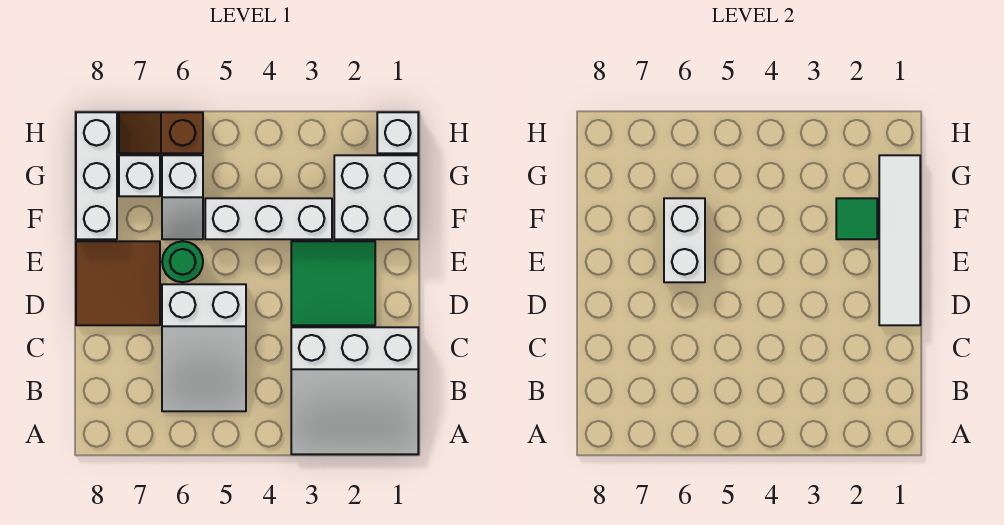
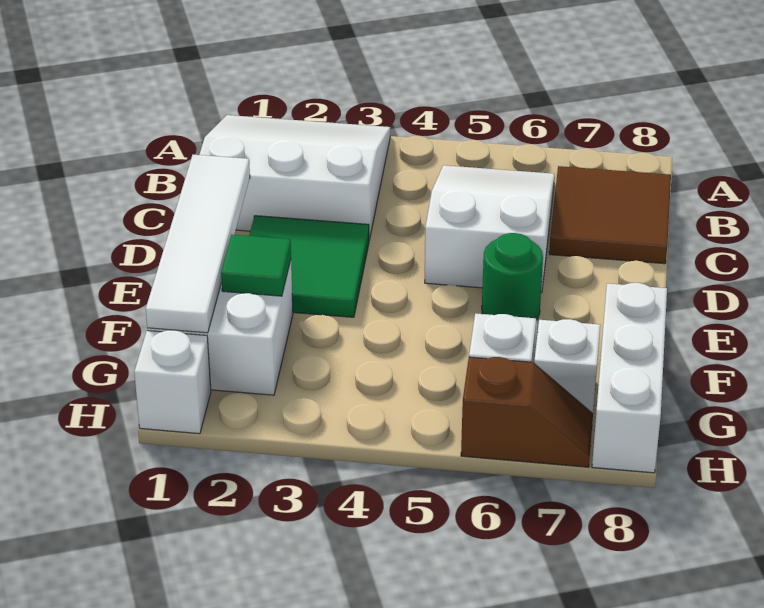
brown tile D7:E8 level 1 -> brown tile B7:C8 level 1
white brick E6:F6 level 2 -> none
white brick F3:F5 level 1 -> none

